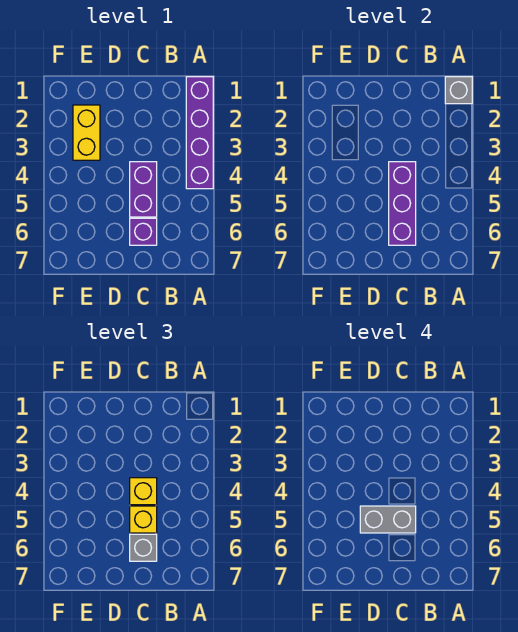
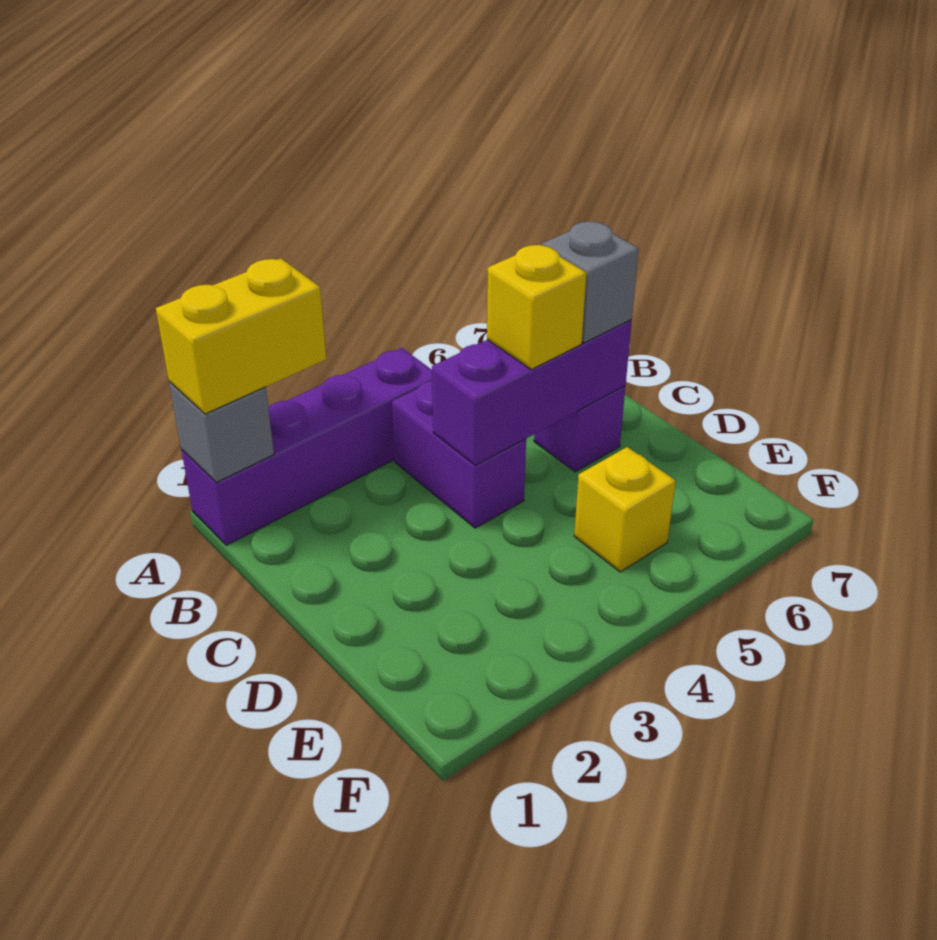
purple brick C4:C5 level 1 -> purple brick B4:C4 level 1
yellow brick C4 level 3 -> yellow brick E5 level 1
grey brick C5:D5 level 4 -> none
yellow brick E2:E3 level 1 -> yellow brick A1:A2 level 3

